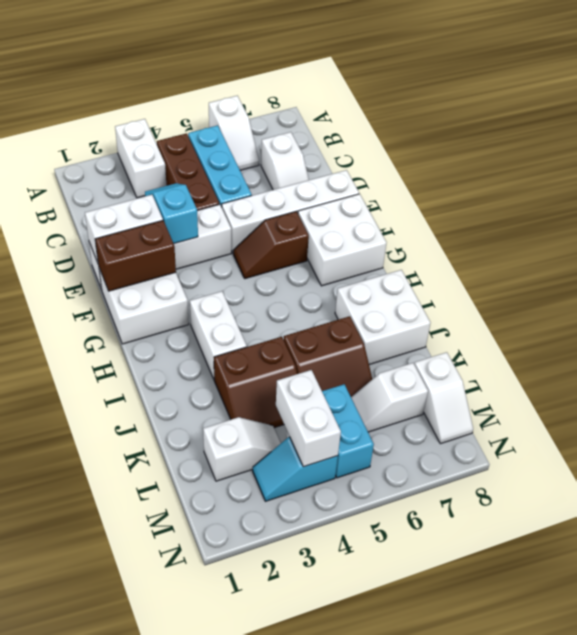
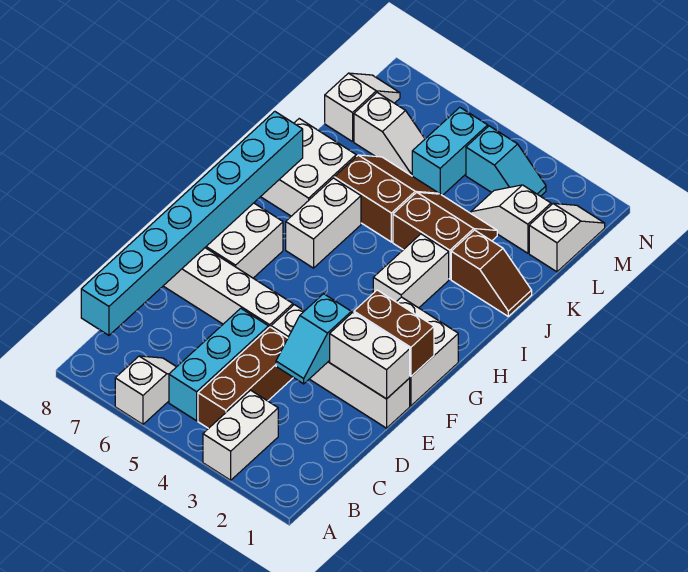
none -> cyan brick B8:I8 level 2
white slope C7:D7 level 1 top C -> white slope L1:M1 level 1 top L
brown slope F5:F6 level 1 top 6 -> brown slope J1:J2 level 1 top 2
white brick L4:M4 level 2 -> white brick H6:I6 level 1

